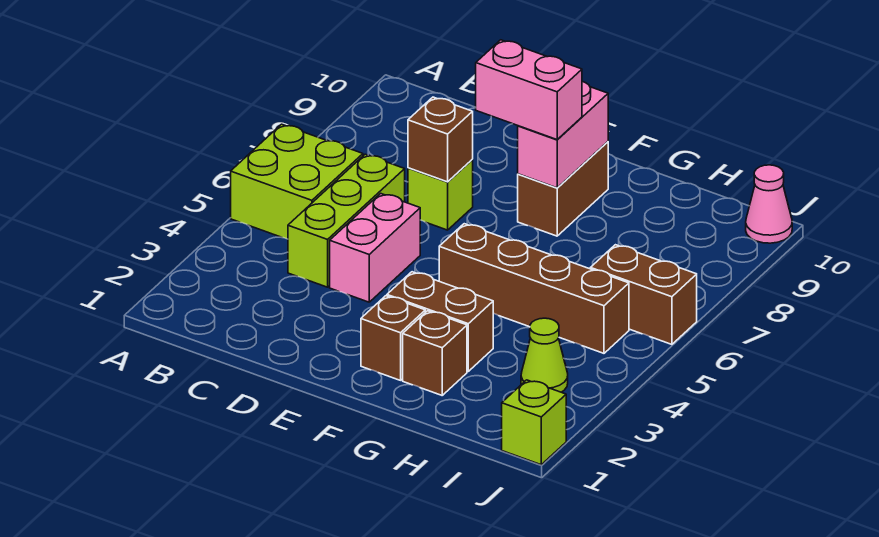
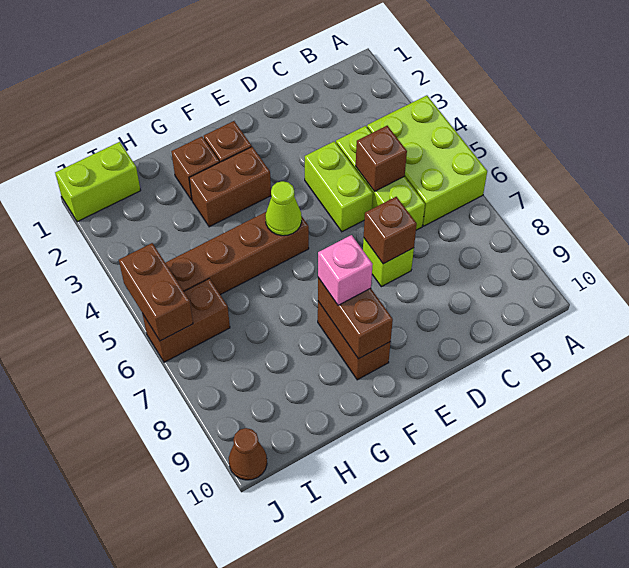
lime brick A5:B6 level 1 -> lime brick A4:B6 level 1
none -> brown brick C5 level 2
pink brick D4:D5 level 1 -> lime brick D4:D5 level 1
pink brick E8:F8 level 3 -> pink brick F8 level 3
pink brick F8:F9 level 2 -> brown brick F8:F9 level 2
lime cone I3 level 1 -> lime cone F5 level 2
lime brick J1 level 1 -> lime brick I1:J1 level 1
none -> brown brick J5:J6 level 2
pink cone J10 level 1 -> brown cone J10 level 1

